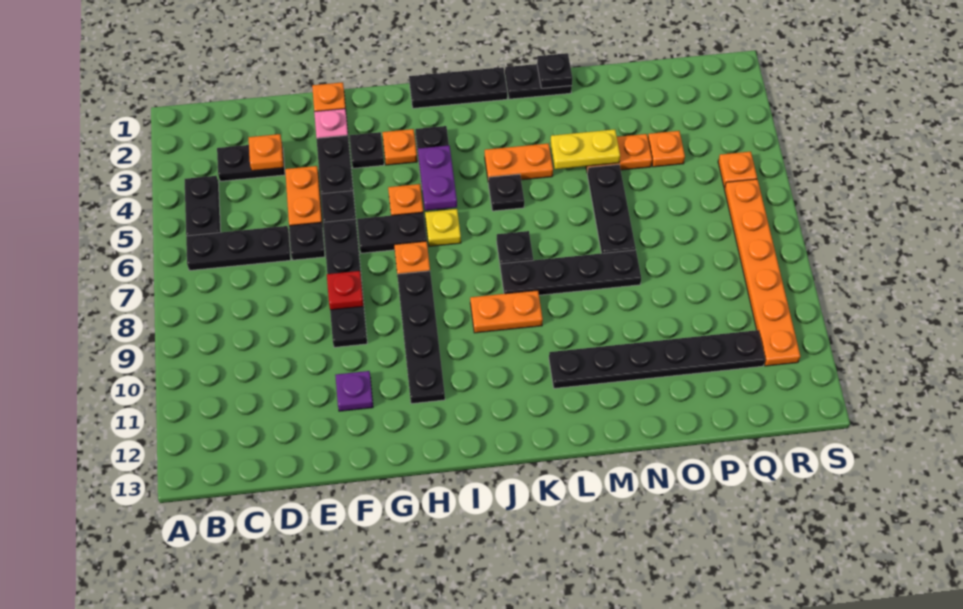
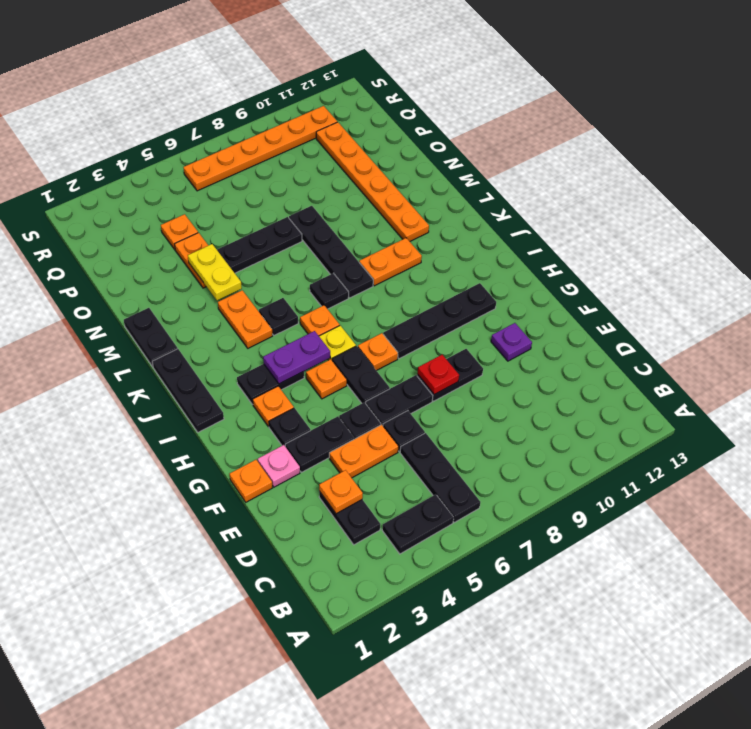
orange plate J9:K9 level 1 -> orange plate K9:K10 level 1
black plate L11:Q11 level 1 -> orange plate L11:Q11 level 1
black plate M1 level 2 -> none
orange plate R5 level 1 -> orange plate J6 level 1

